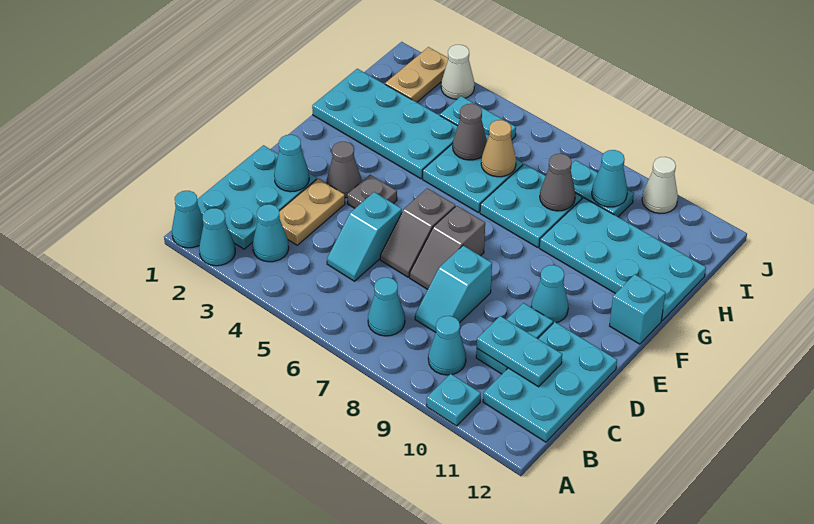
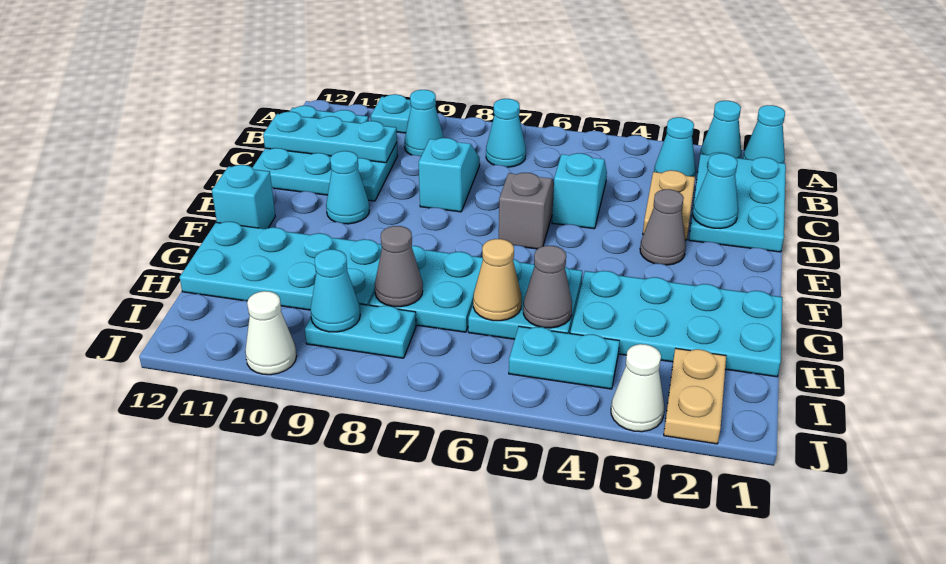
cyan plate C10:C11 level 2 -> cyan plate C10:C12 level 2
grey slope D7:E7 level 1 top E -> none
grey plate E4 level 1 -> none

